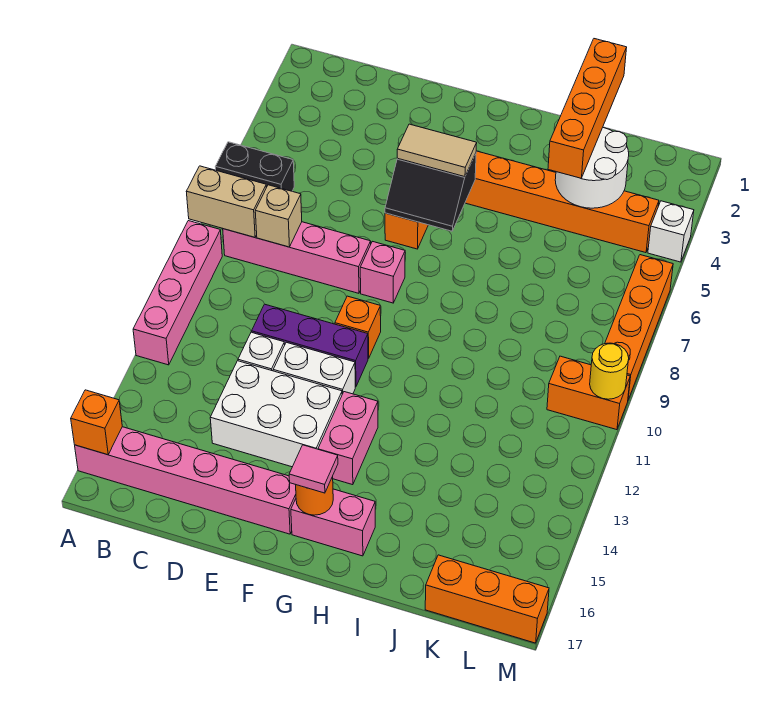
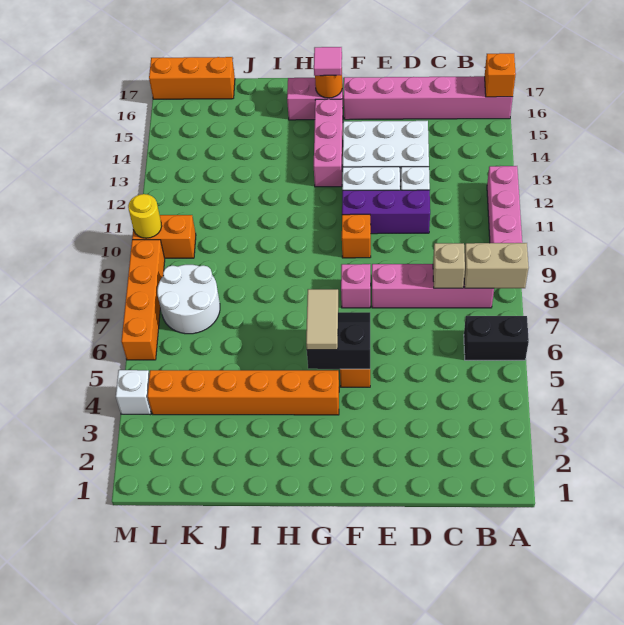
tan tile F5:G5 level 3 -> tan tile G5:G6 level 3
pink brick G13:G14 level 1 -> pink brick G13:G15 level 1
orange brick J1:J4 level 3 -> none
white round brick J3:K4 level 2 -> white round brick K7:L8 level 1

